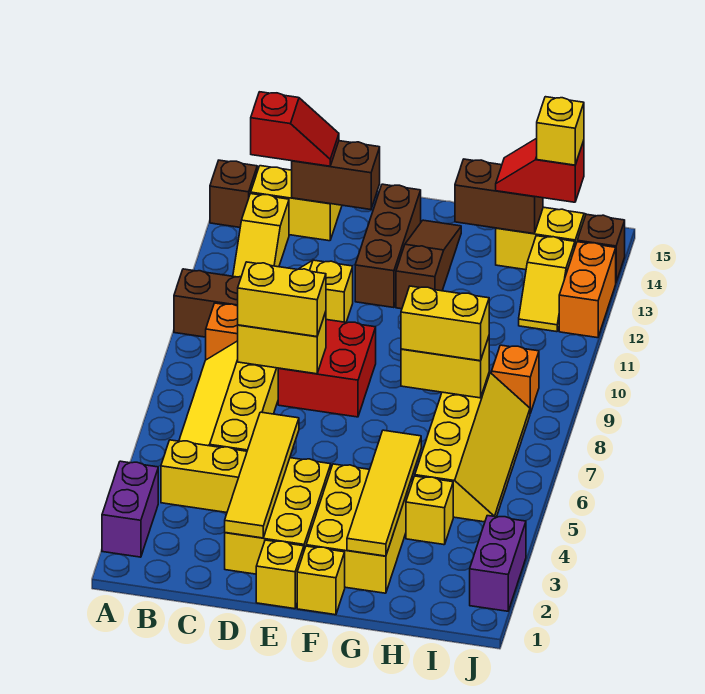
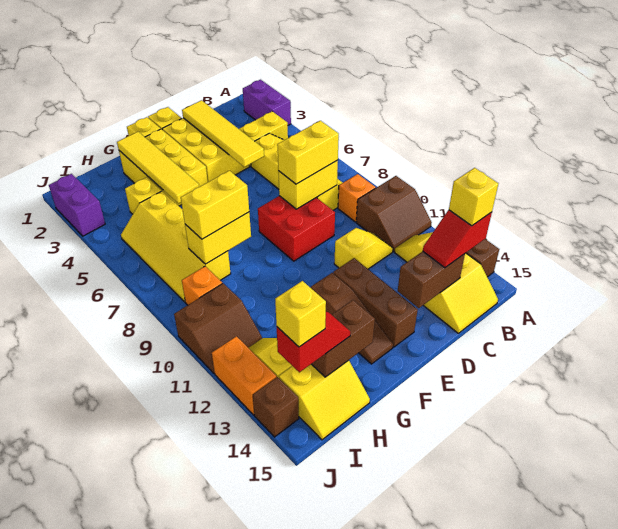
none -> yellow brick B14 level 4
none -> brown slope I10:J11 level 1 top 10

